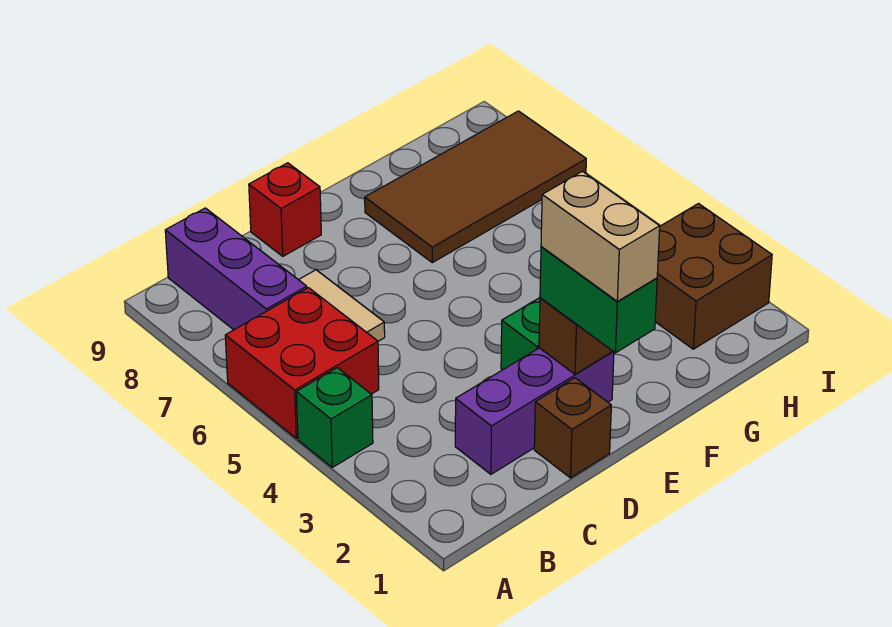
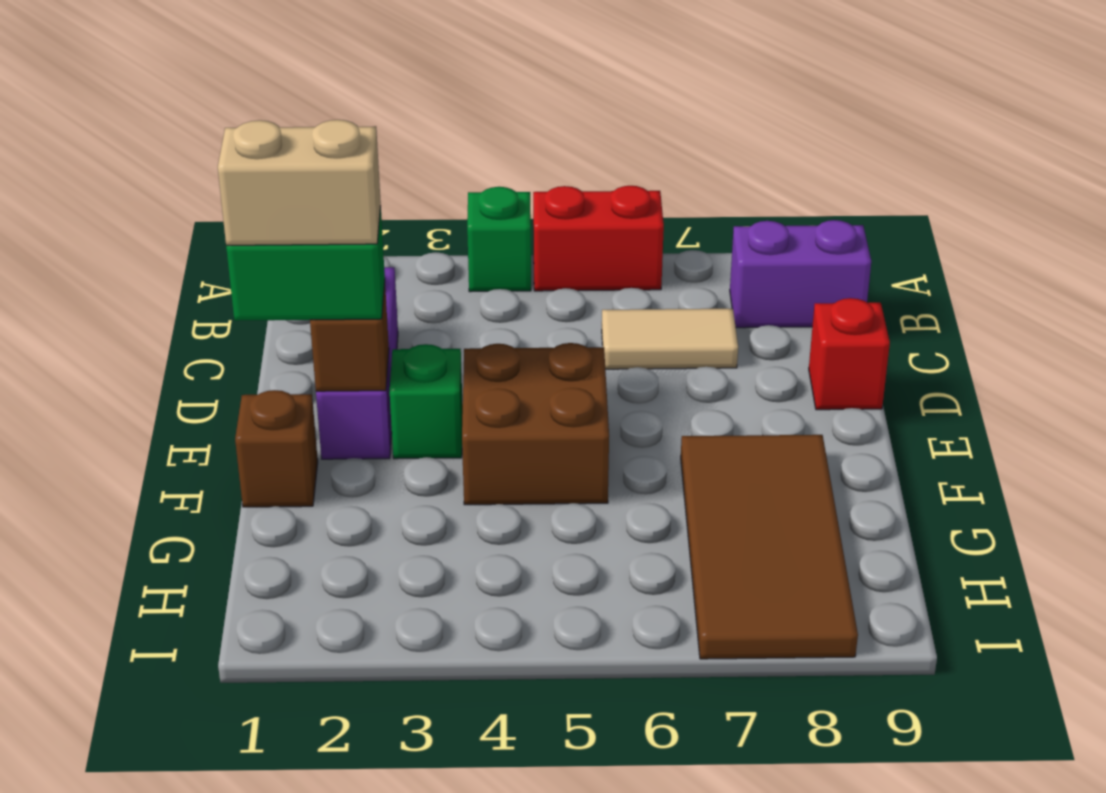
red brick A5:B6 level 1 -> red brick A5:A6 level 1
purple brick B7:B9 level 1 -> purple brick B8:B9 level 1
brown brick D1 level 1 -> brown brick F1 level 1
brown brick H2:I3 level 1 -> brown brick E4:F5 level 1

